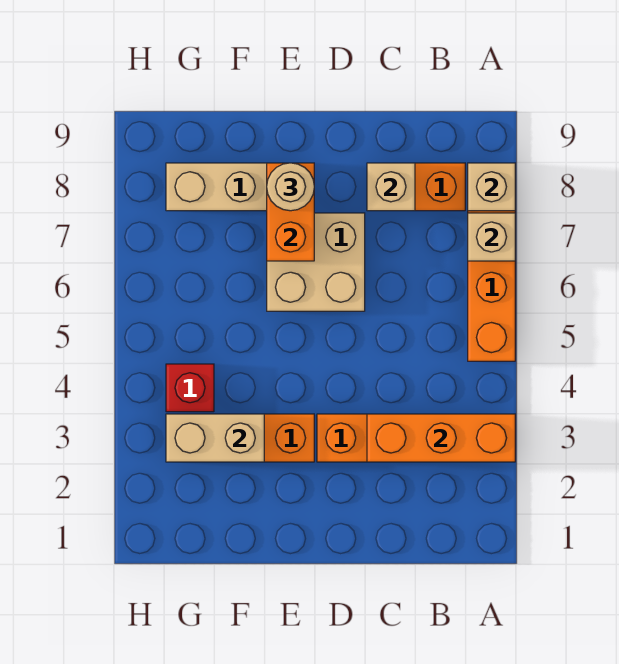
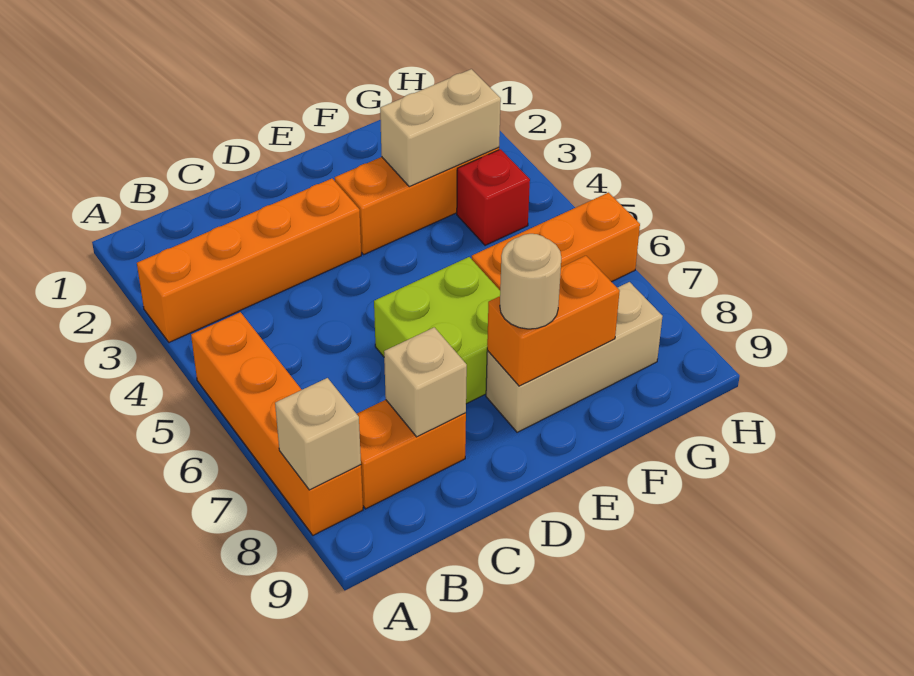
orange brick A3:C3 level 2 -> orange brick F6:H6 level 1
tan brick A7 level 2 -> none
tan brick D6:E7 level 1 -> lime brick D6:E7 level 1
orange brick E7:E8 level 2 -> orange brick E8:F8 level 2

